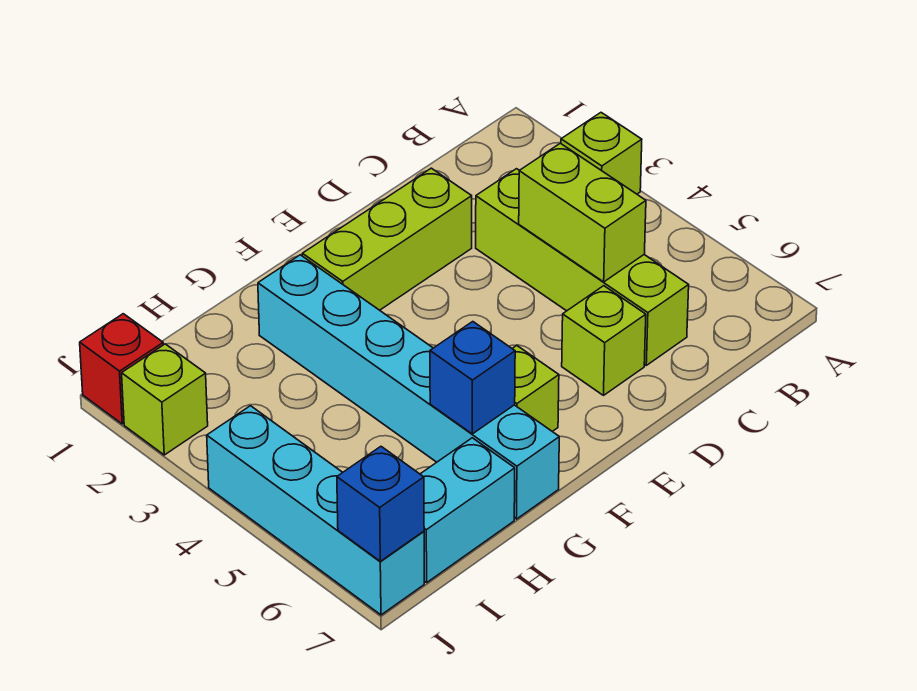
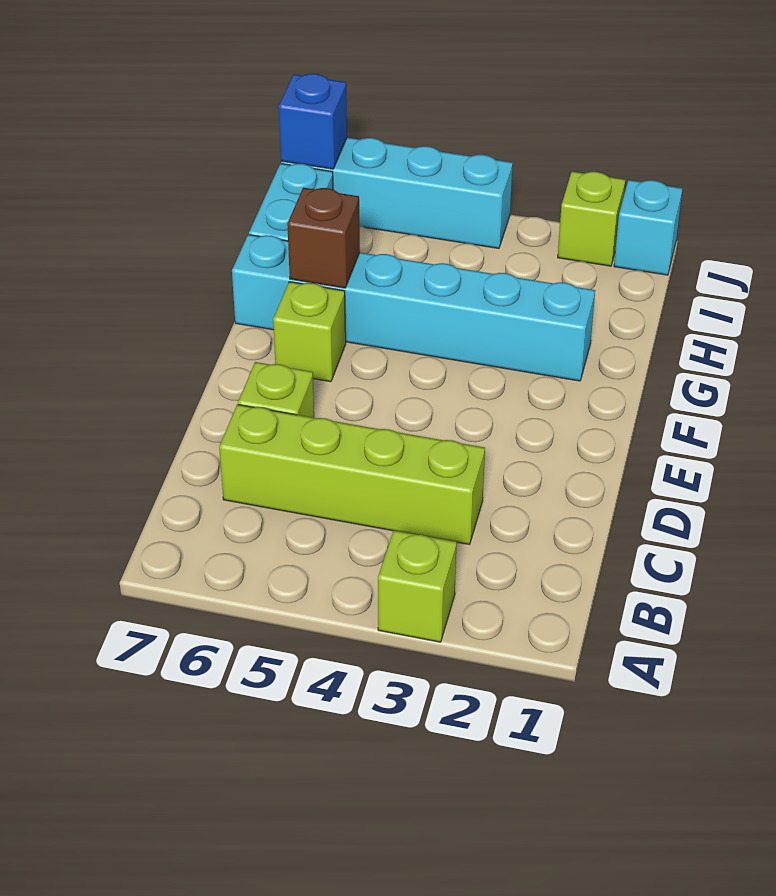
lime brick C4:C5 level 2 -> none
lime brick D2:F2 level 1 -> none
blue brick G6 level 2 -> brown brick G6 level 2
red brick J1 level 1 -> cyan brick J1 level 1

